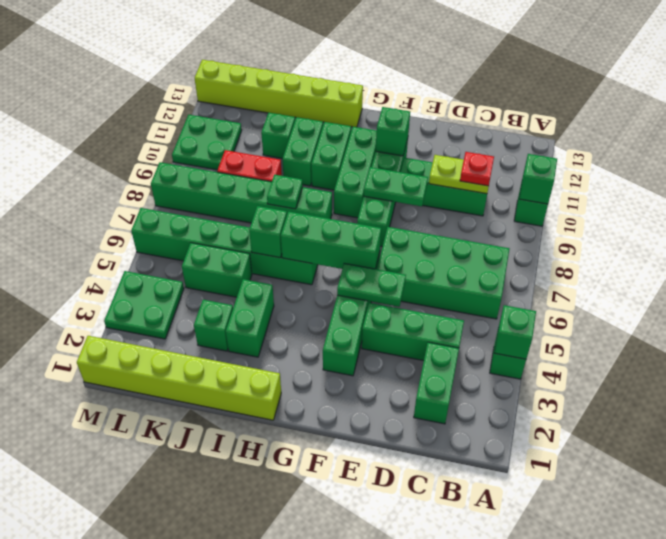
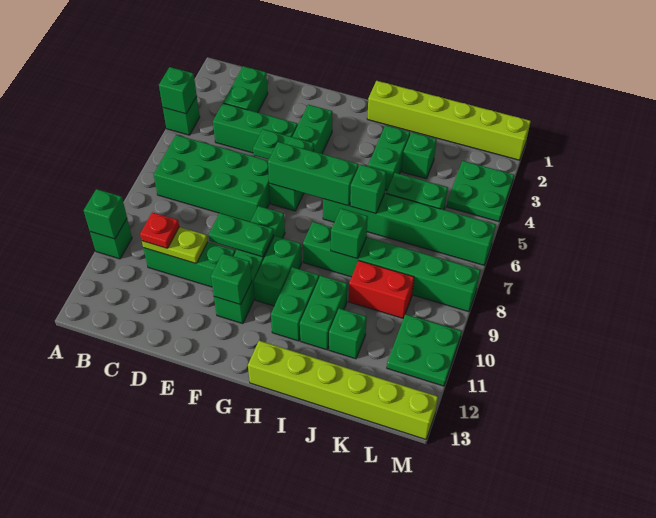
green brick G9:G11 level 1 -> green brick G9:G10 level 1
green plate I8 level 2 -> green brick I8 level 2

